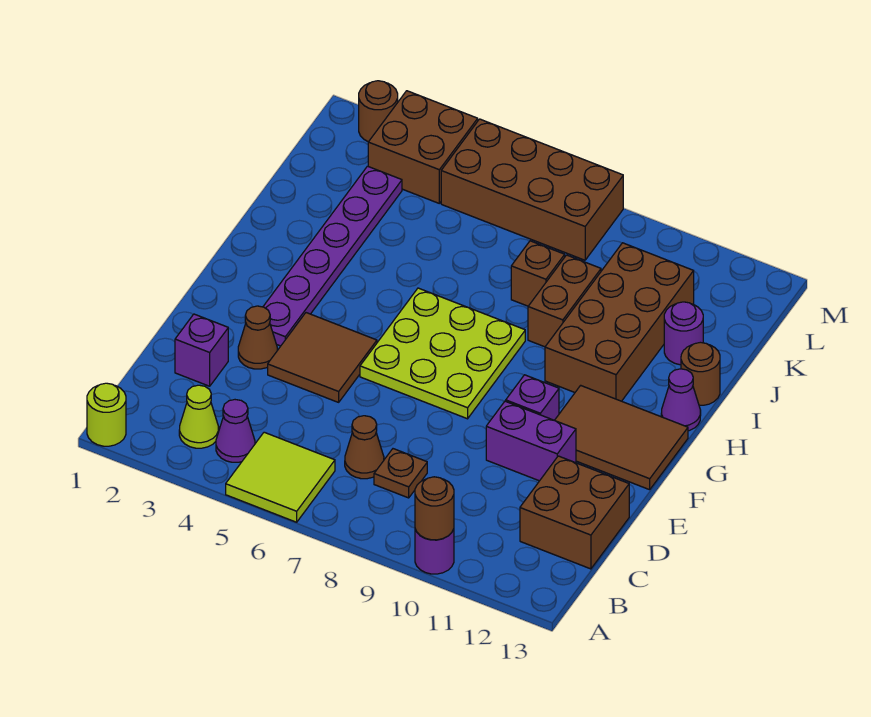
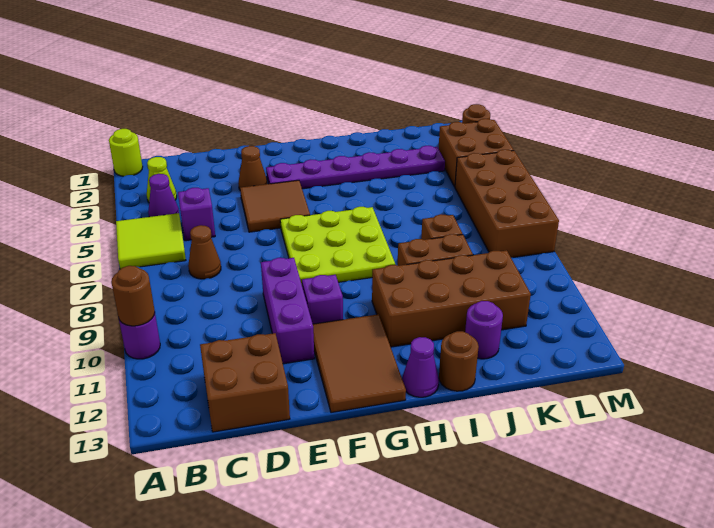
brown plate C8 level 1 -> none
purple brick D2 level 1 -> purple brick C5 level 1
purple brick E10:E11 level 1 -> purple brick E9:E11 level 1

